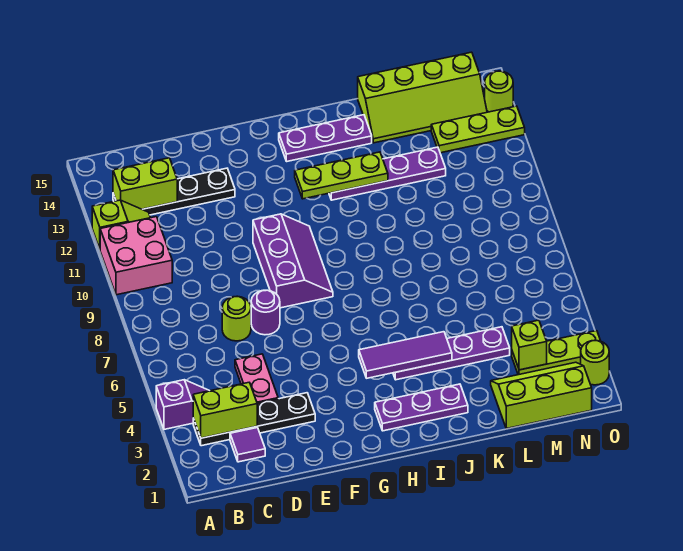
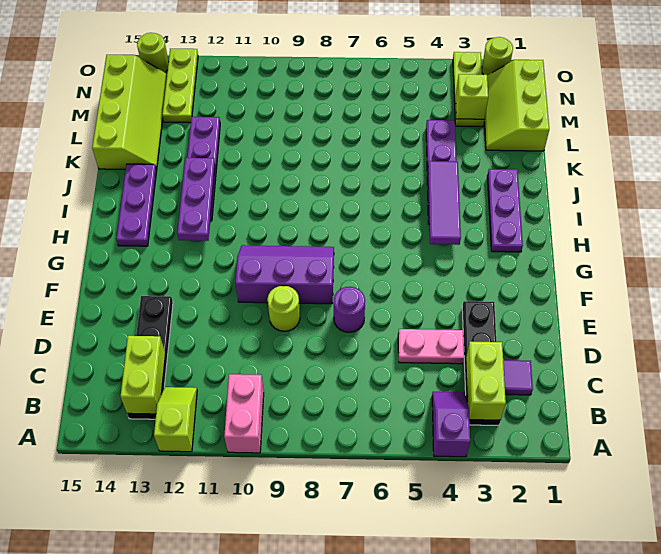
pink brick A10:B11 level 1 -> pink brick A10:B10 level 1
lime round brick D7 level 1 -> lime round brick E9 level 1
lime plate H12:J12 level 2 -> purple plate H12:J12 level 2

